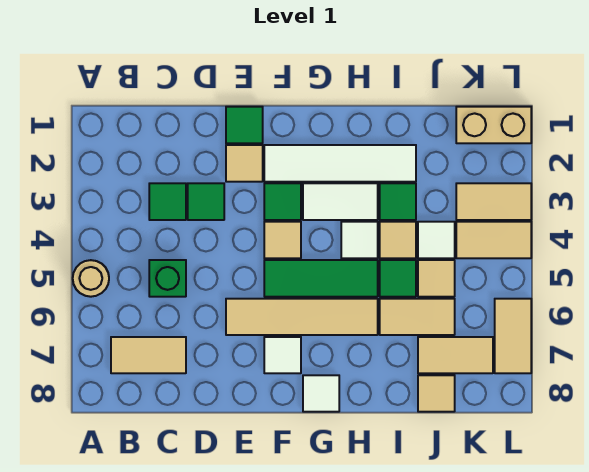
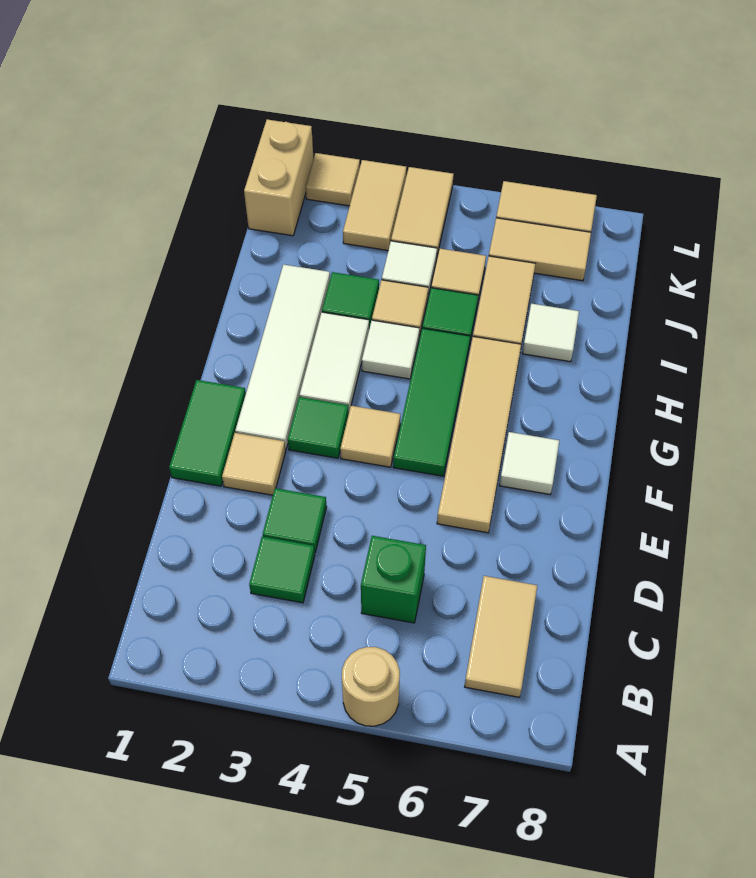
green tile E1 level 1 -> green tile E1:F1 level 1
white tile G8 level 1 -> white tile I7 level 1
tan tile J7:K7 level 1 -> tan tile K6:K7 level 1
tan tile J8 level 1 -> tan tile L2 level 1

